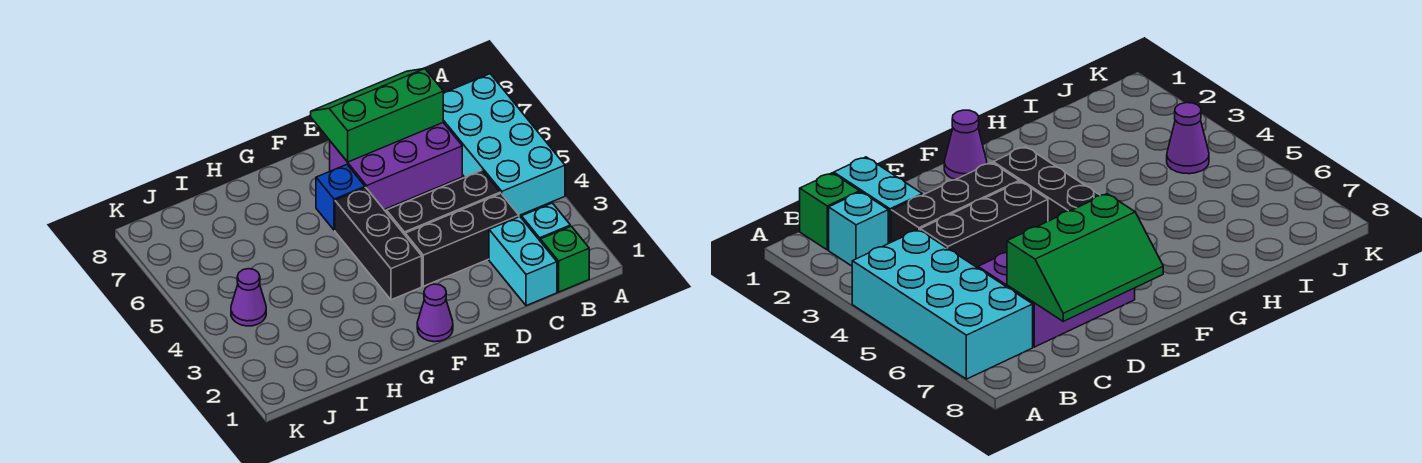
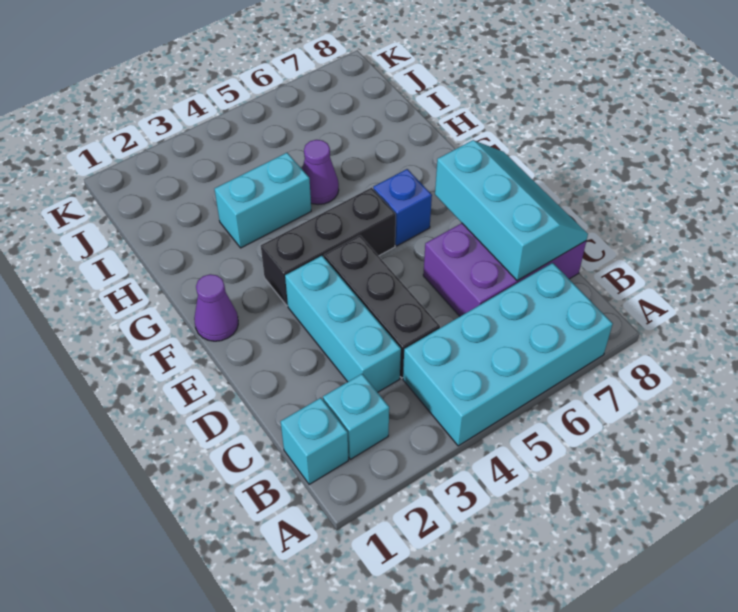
green brick B1 level 1 -> cyan brick B1 level 1
cyan brick C1:C2 level 1 -> cyan brick H3:H4 level 1
black brick C3:E3 level 1 -> cyan brick C3:E3 level 1
purple brick C6:E7 level 1 -> purple brick C6:D8 level 1
green slope C7:E8 level 2 top 7 -> cyan slope C7:E8 level 2 top 7
purple cone J4 level 1 -> purple cone H5 level 1

